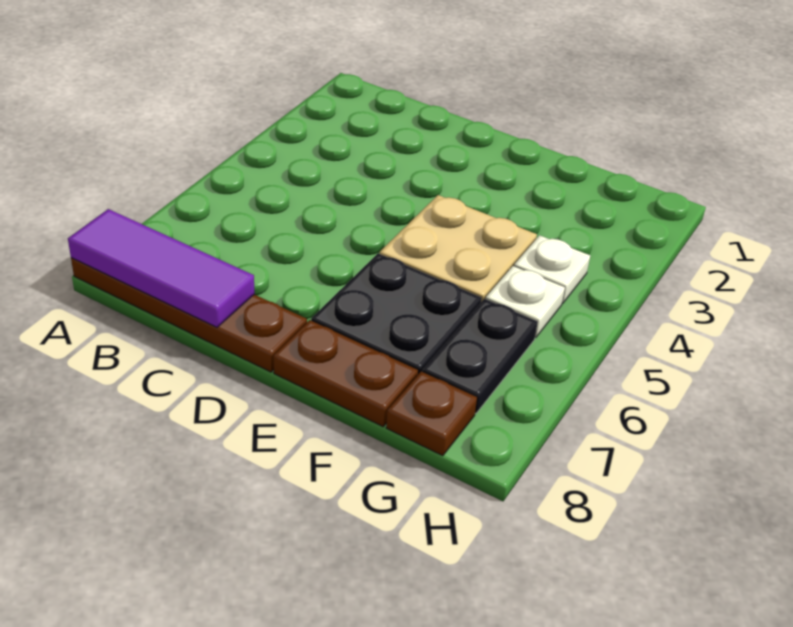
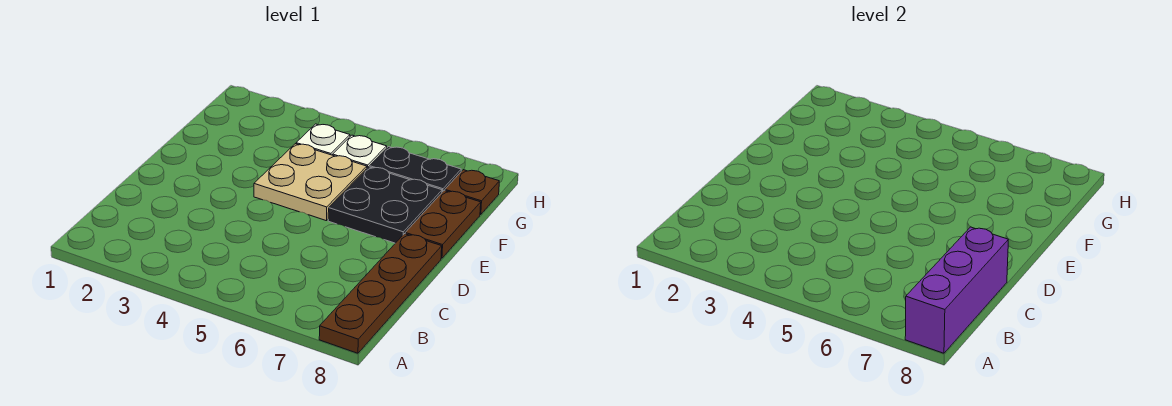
purple tile A8:C8 level 2 -> purple brick A8:C8 level 2

